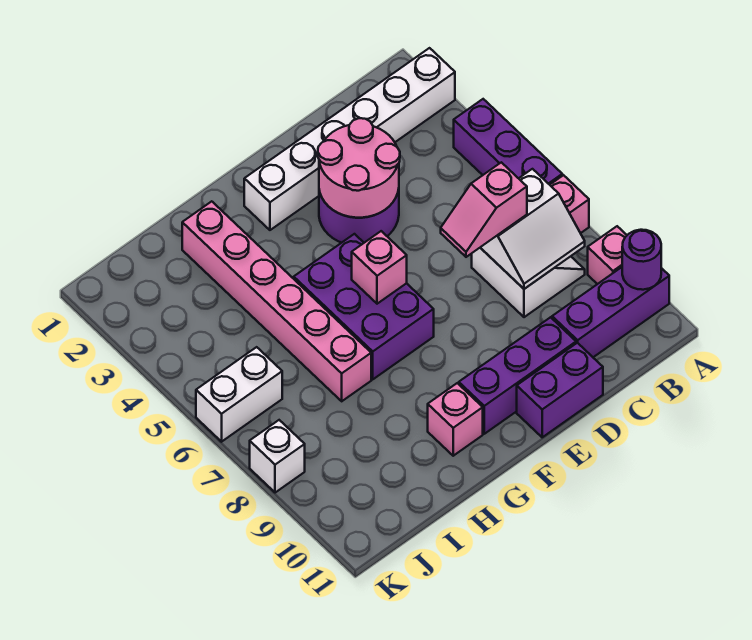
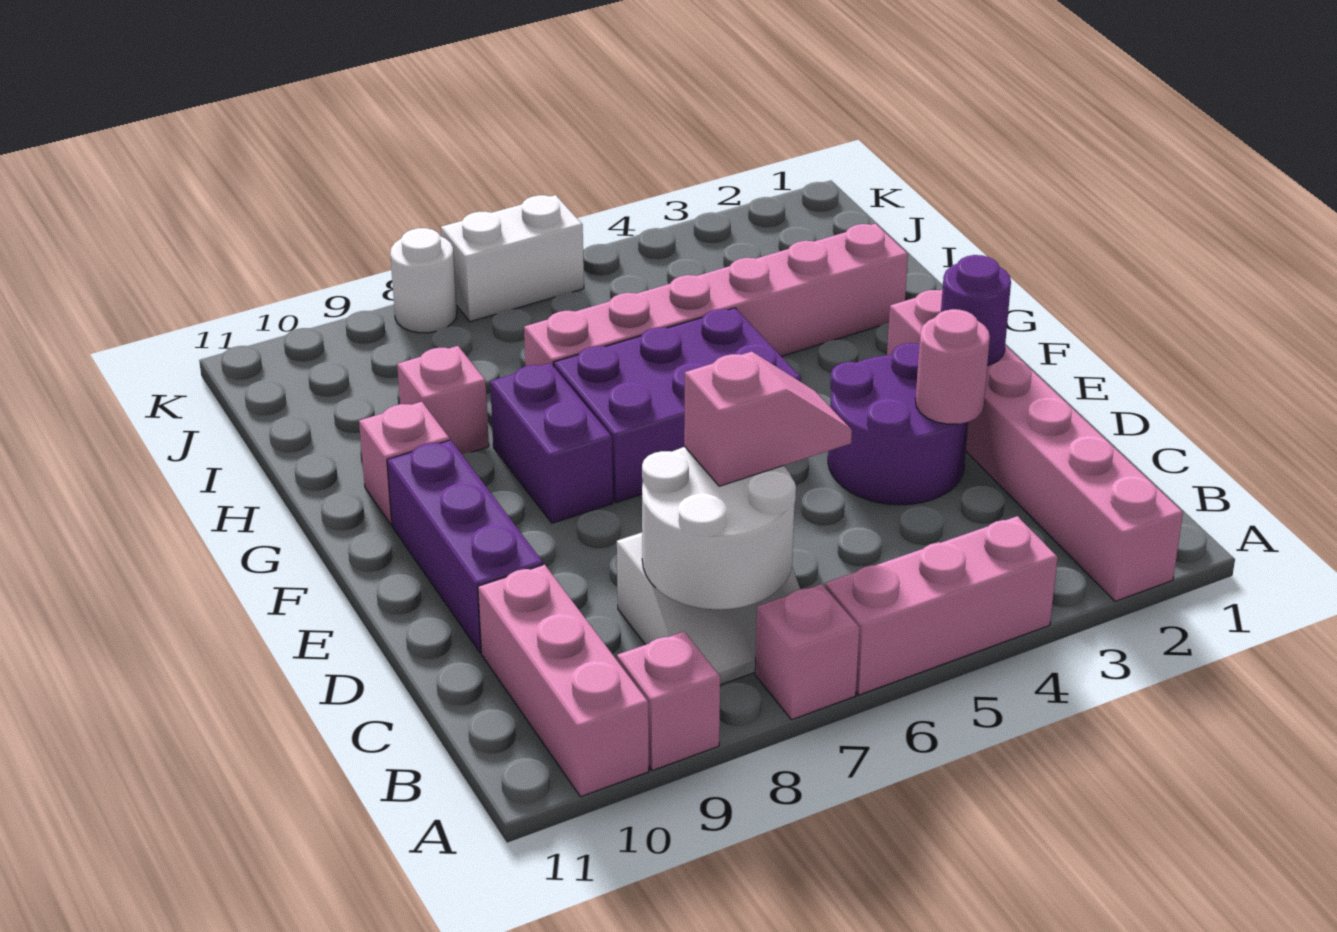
white brick A2:F2 level 1 -> pink brick A2:F2 level 1
purple brick A4:A6 level 1 -> pink brick A4:A6 level 1
purple brick A10:C10 level 1 -> pink brick A10:C10 level 1
purple round brick A10 level 2 -> purple round brick E2 level 2
white slope B7:C8 level 2 top 7 -> white round brick B7:C8 level 2
pink slope C7:D7 level 3 top C -> pink slope C6:C7 level 3 top 7
pink round brick D3:E4 level 2 -> pink round brick D3 level 2
purple brick D11:E11 level 1 -> purple brick F8:G8 level 1
pink brick F6 level 2 -> pink brick H9 level 1
white brick J6:K6 level 1 -> white brick K6:K7 level 1
white brick K8 level 1 -> white round brick K8 level 1

